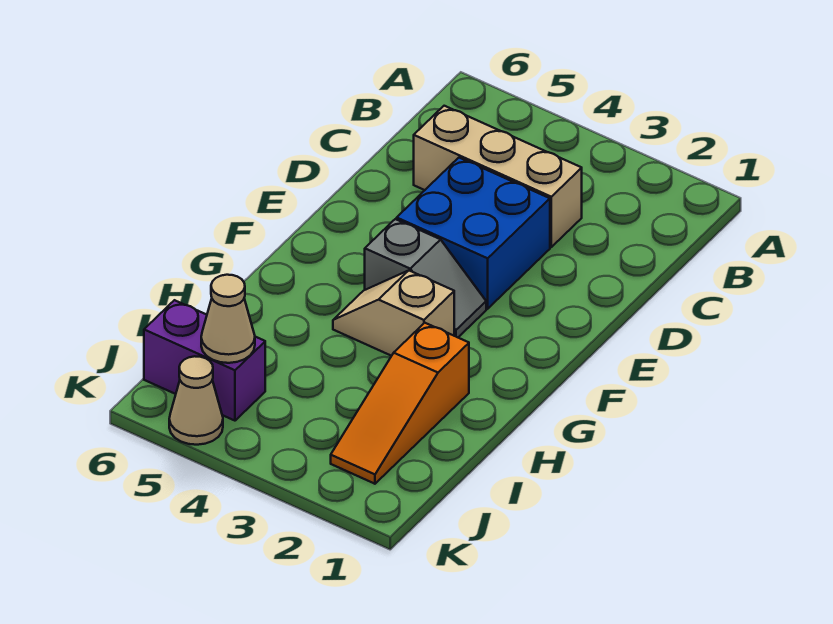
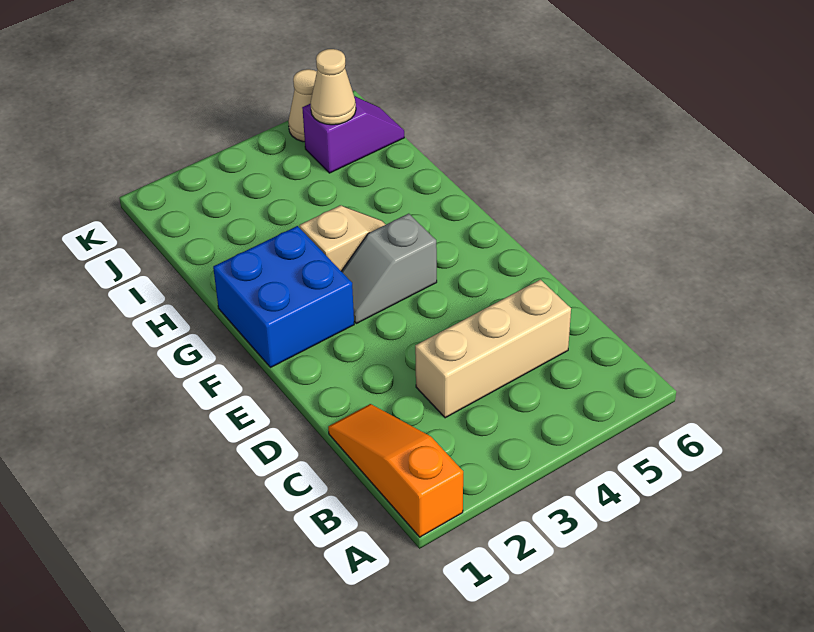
blue brick D3:E4 level 1 -> blue brick F1:G2 level 1
orange slope H2:J2 level 1 top H -> orange slope A1:C1 level 1 top A
purple brick J5:J6 level 1 -> purple slope J5:J6 level 1 top 5

